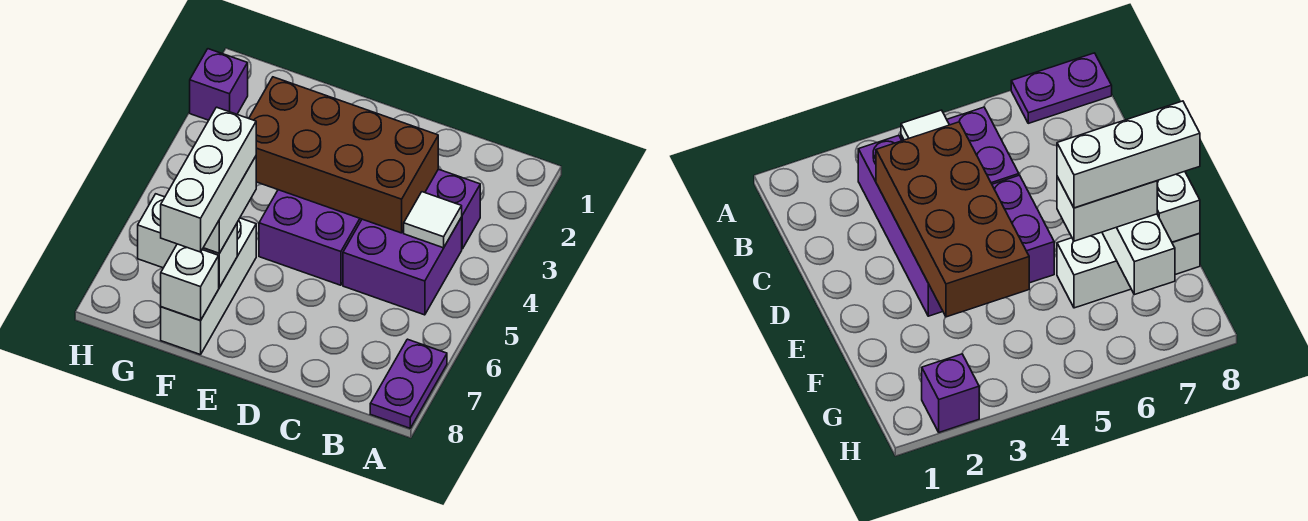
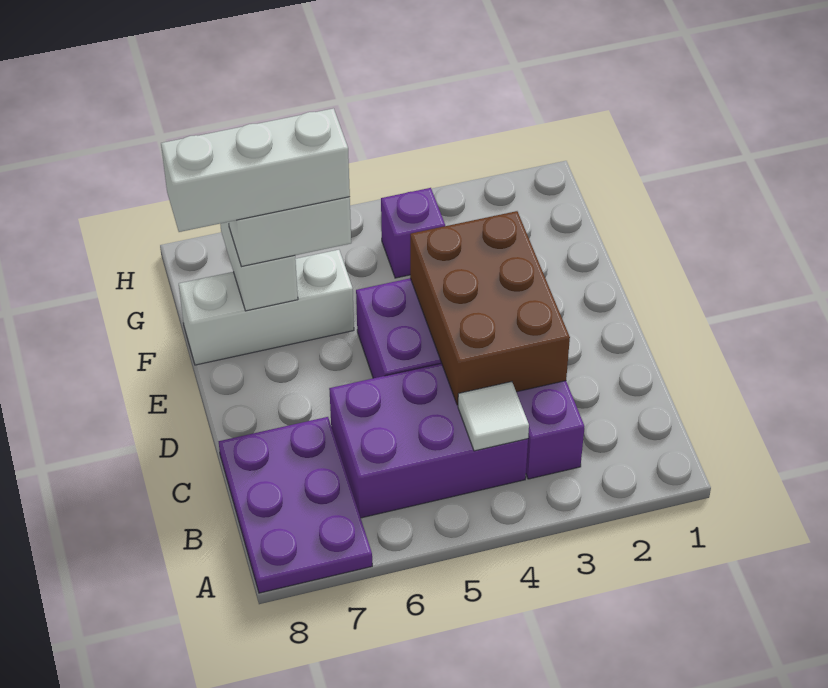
purple plate A7:A8 level 1 -> purple plate A7:C8 level 1
purple brick B4:C5 level 1 -> purple brick B4:C6 level 1
brown brick C3:F4 level 2 -> brown brick C3:E4 level 2
white brick F8 level 2 -> none
purple brick H2 level 1 -> purple brick G4 level 1

